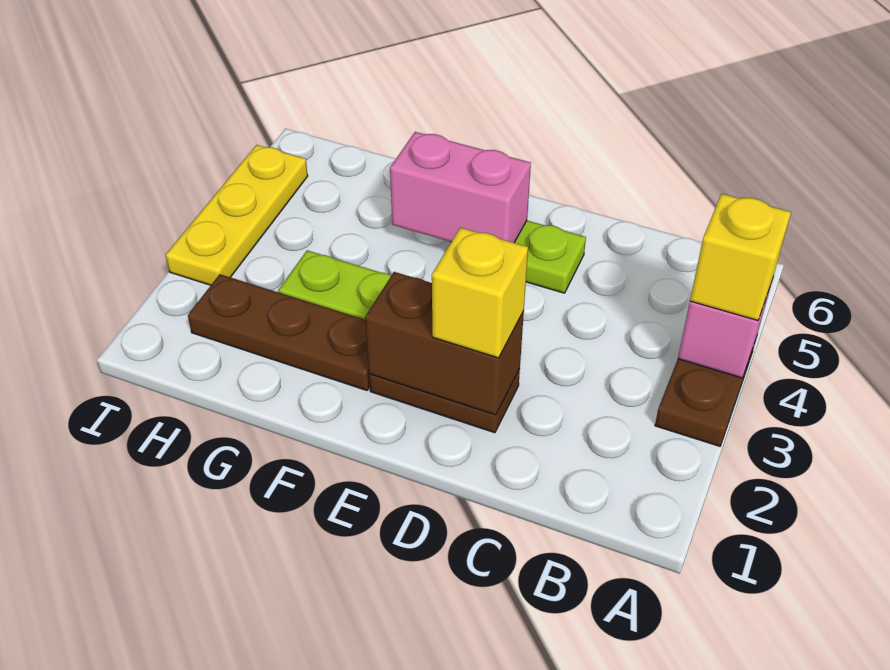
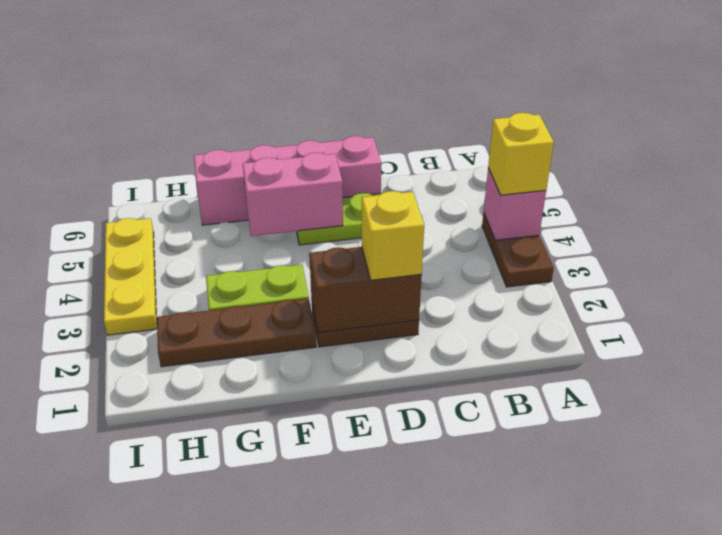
none -> pink brick D6:G6 level 1

